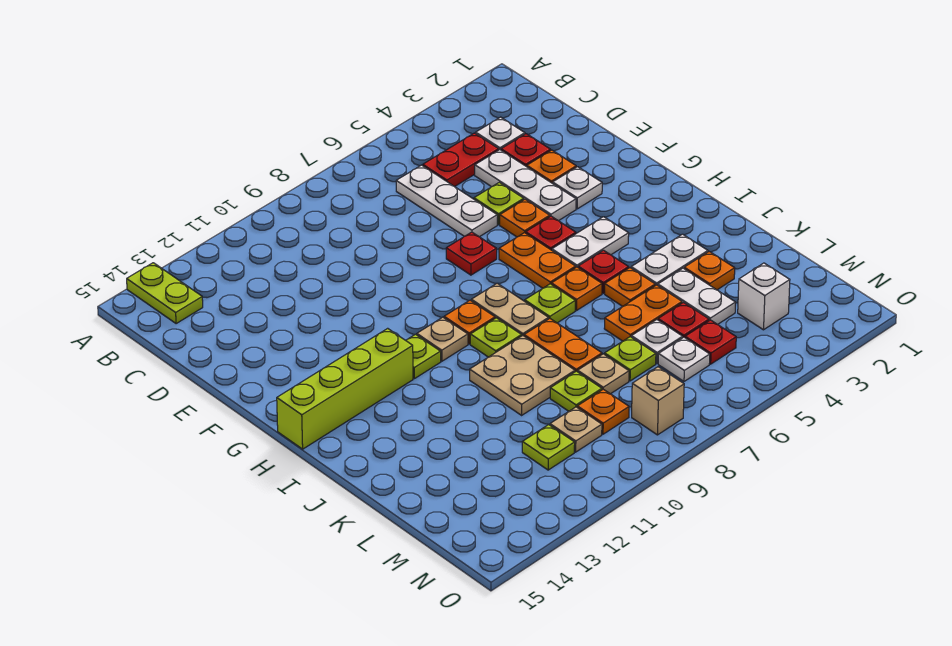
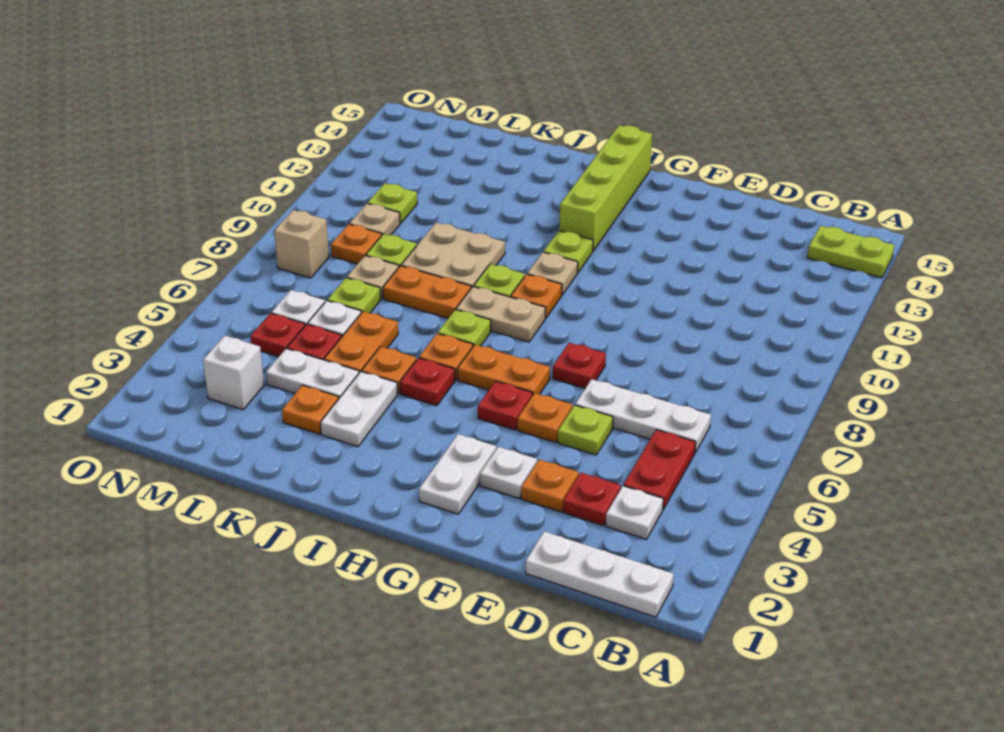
white plate D4:F4 level 1 -> white plate B1:D1 level 1
white plate H4:H5 level 1 -> white plate G2:G3 level 1

